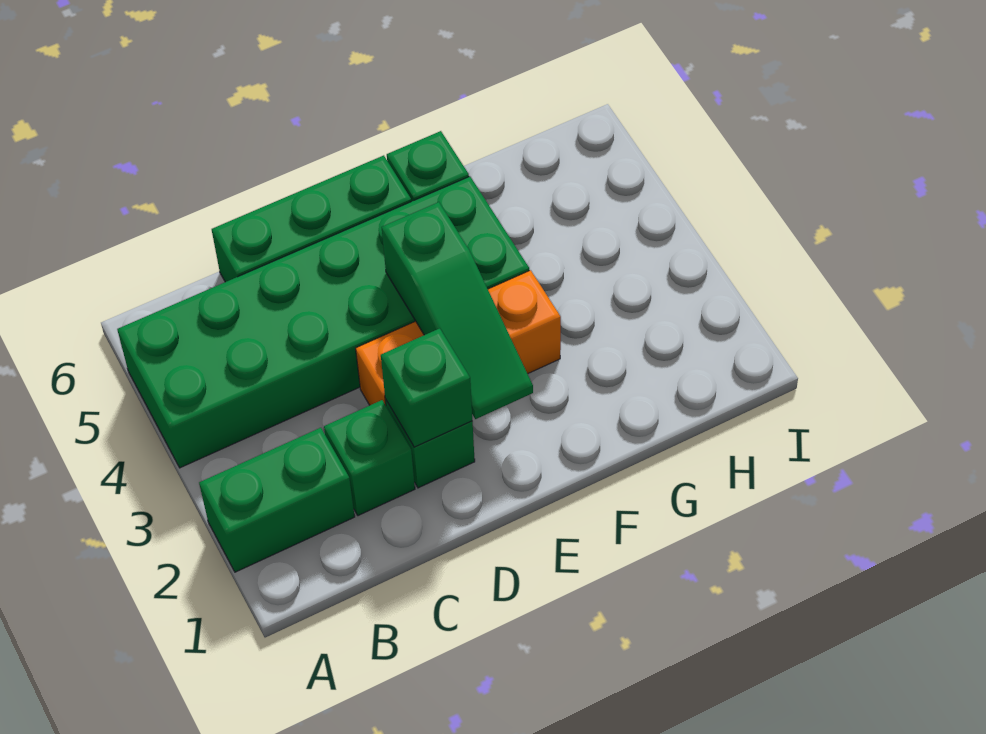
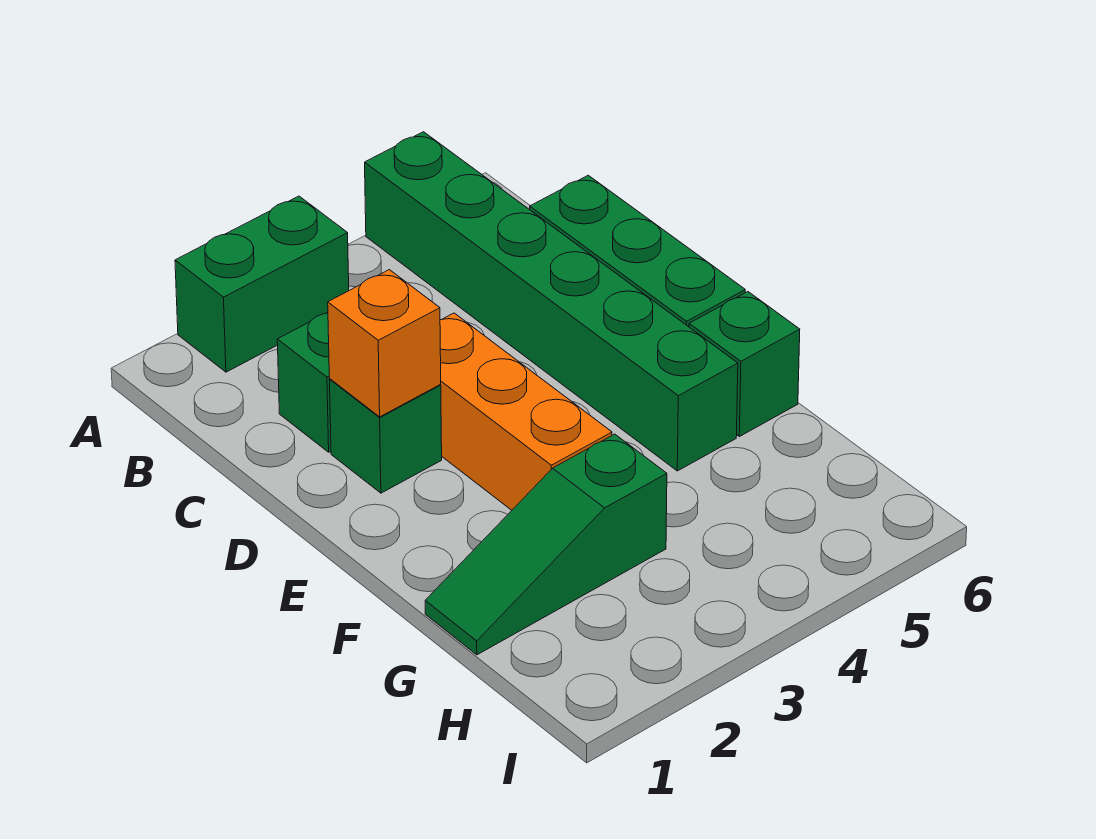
green brick A2:B2 level 1 -> green brick A2:A3 level 1
green brick A4:F5 level 1 -> green brick A5:F5 level 1
green brick D2 level 2 -> orange brick D2 level 2
green slope E2:E4 level 2 top 4 -> green slope G1:G3 level 1 top 3

